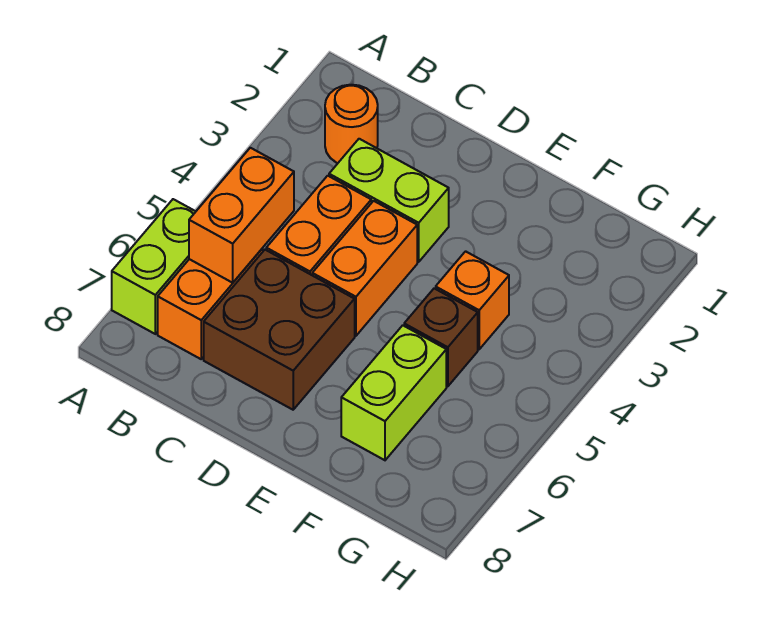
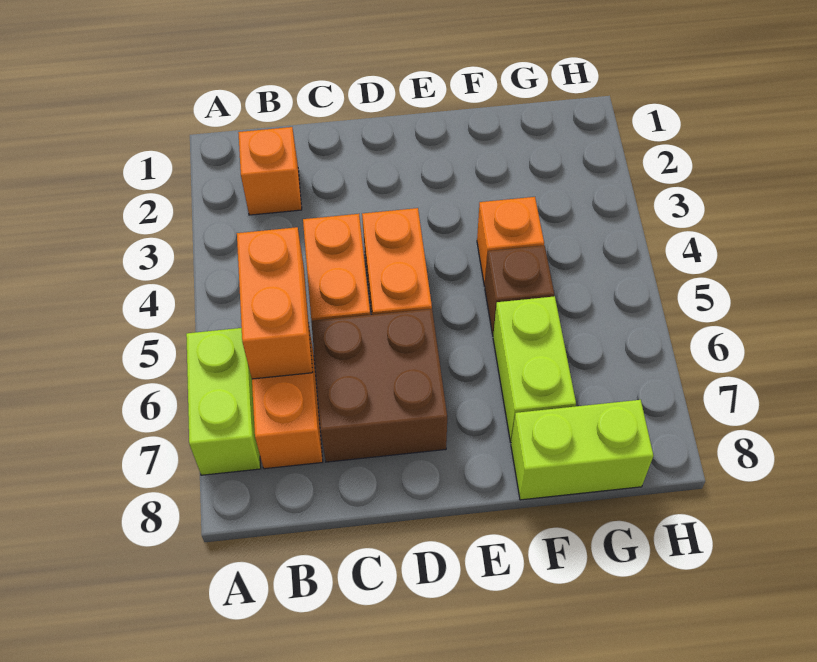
orange round brick B2 level 1 -> orange brick B2 level 1
lime brick C3:D3 level 1 -> lime brick F8:G8 level 1

